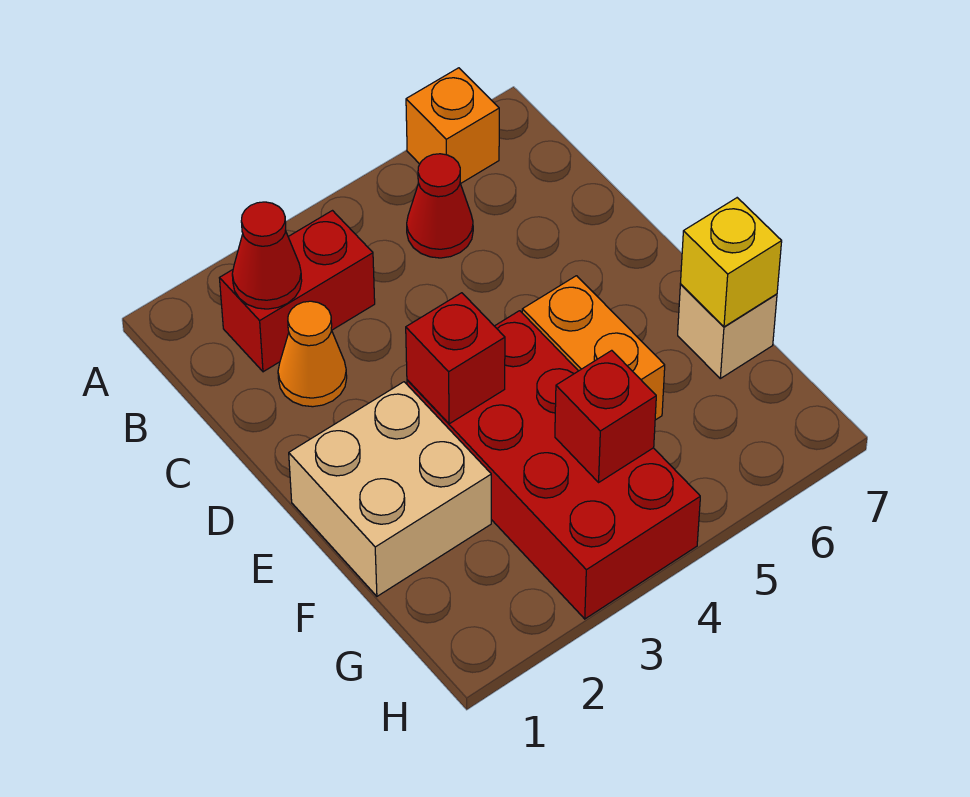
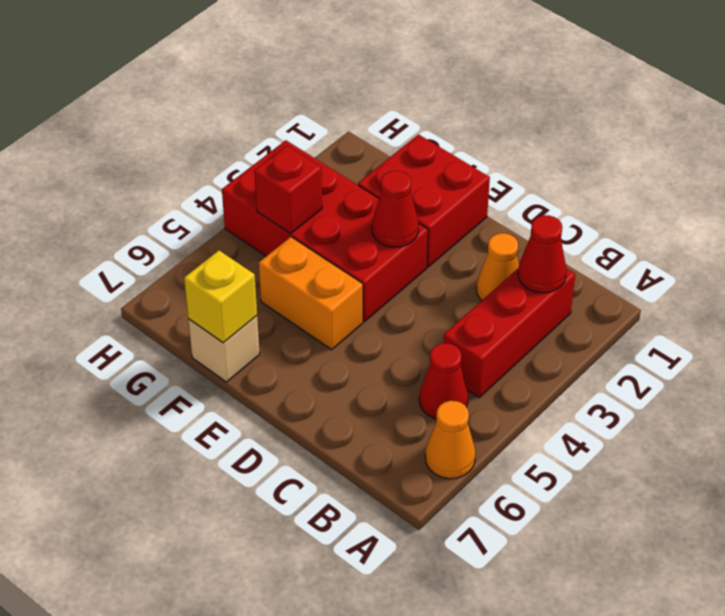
orange brick A6 level 1 -> orange cone A6 level 1
red brick B2:B3 level 1 -> red brick B2:B4 level 1
tan brick E1:F2 level 1 -> red brick E1:F2 level 1
red brick E3 level 2 -> red cone E3 level 2

